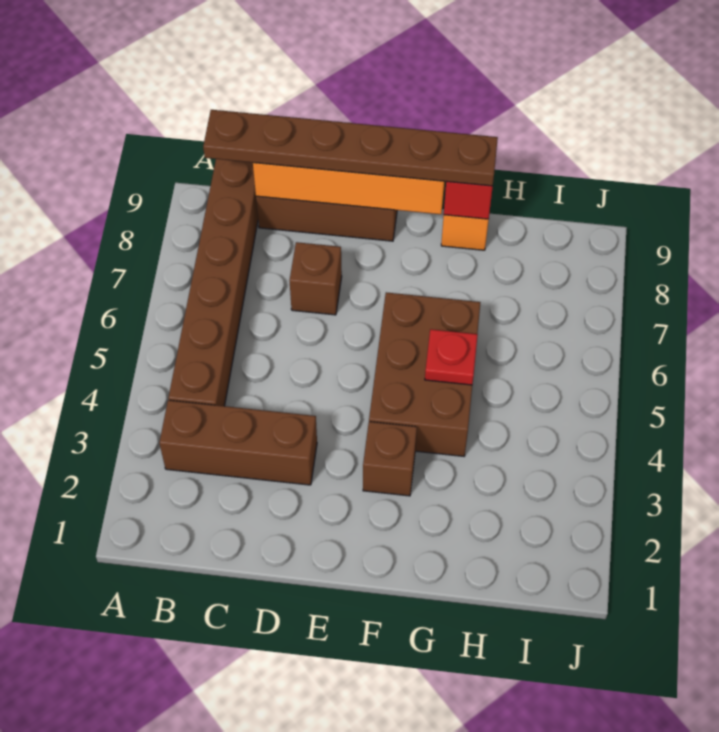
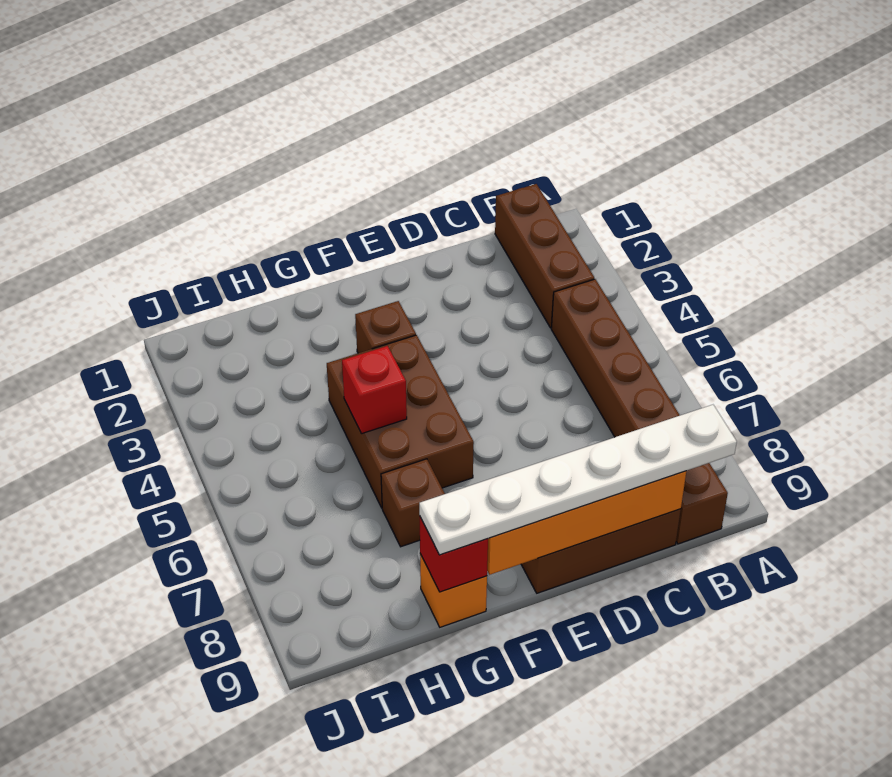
brown brick B3:D3 level 1 -> brown brick B1:B3 level 1
brown plate B9:G9 level 3 -> white plate B9:G9 level 3
brown brick D7 level 1 -> brown brick G7 level 1
red plate G5 level 2 -> red brick G5 level 2

